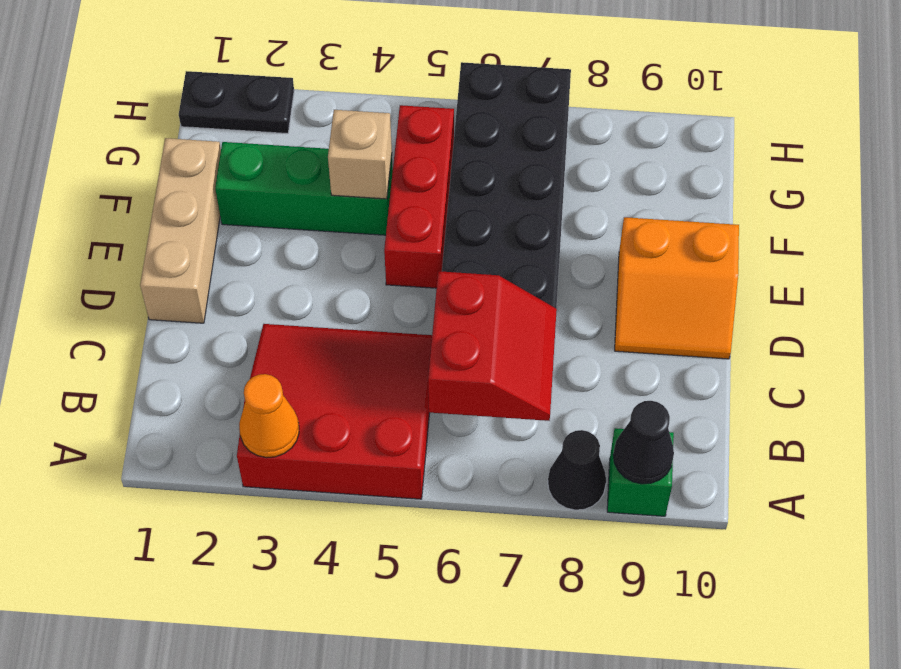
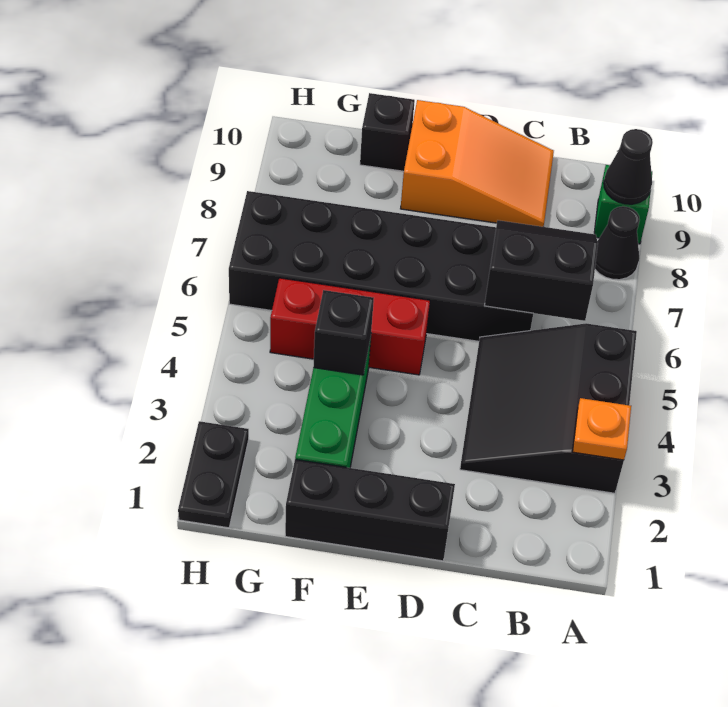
red slope A3:C5 level 1 top A -> black slope A3:C5 level 1 top A
orange cone A3 level 2 -> orange plate A3 level 2
red slope B6:C7 level 2 top 6 -> black slope B6:C7 level 2 top 6
tan brick D1:F1 level 1 -> black brick D1:F1 level 1
orange slope D9:E10 level 1 top E -> orange slope C9:E10 level 1 top E
tan brick F4 level 2 -> black brick F4 level 2
none -> black brick F10 level 1

